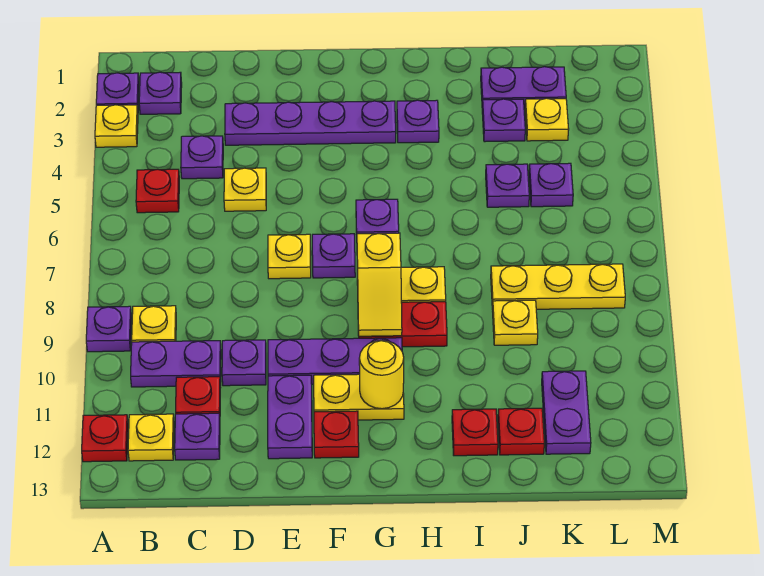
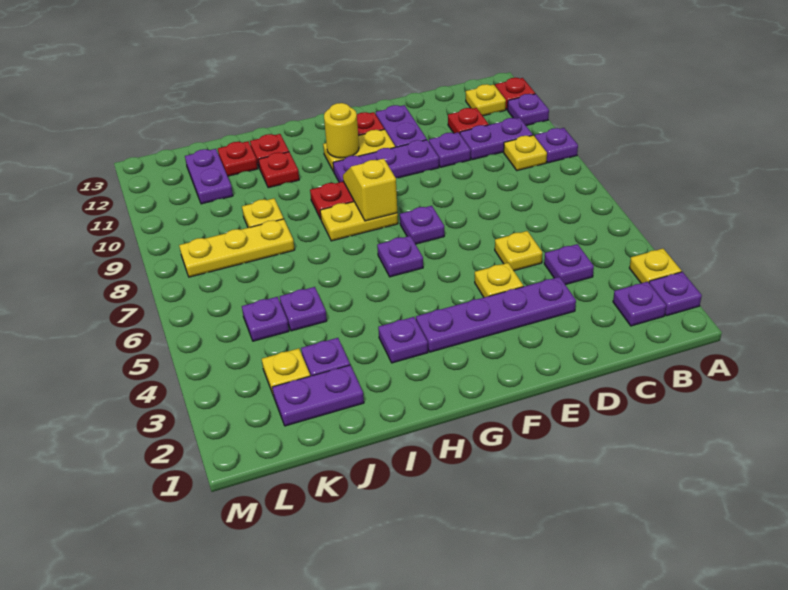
red plate B5 level 1 -> red plate I11 level 1
purple plate C12 level 1 -> purple plate A11 level 1
yellow plate E7 level 1 -> yellow plate E4 level 1

